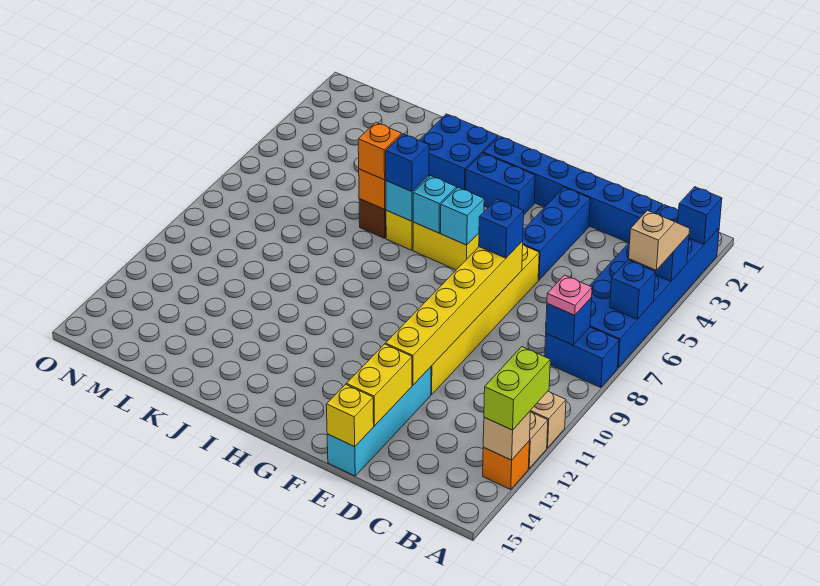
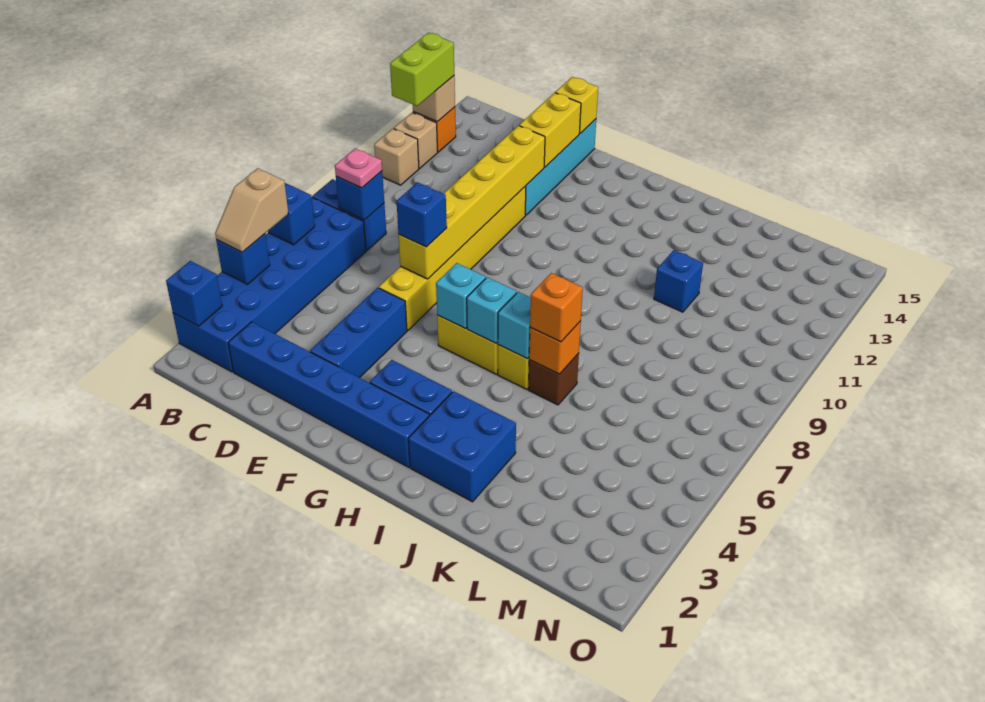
blue brick I6 level 3 -> blue brick K11 level 1

